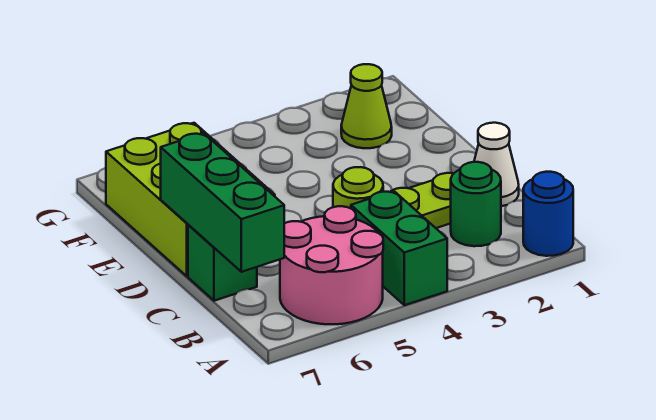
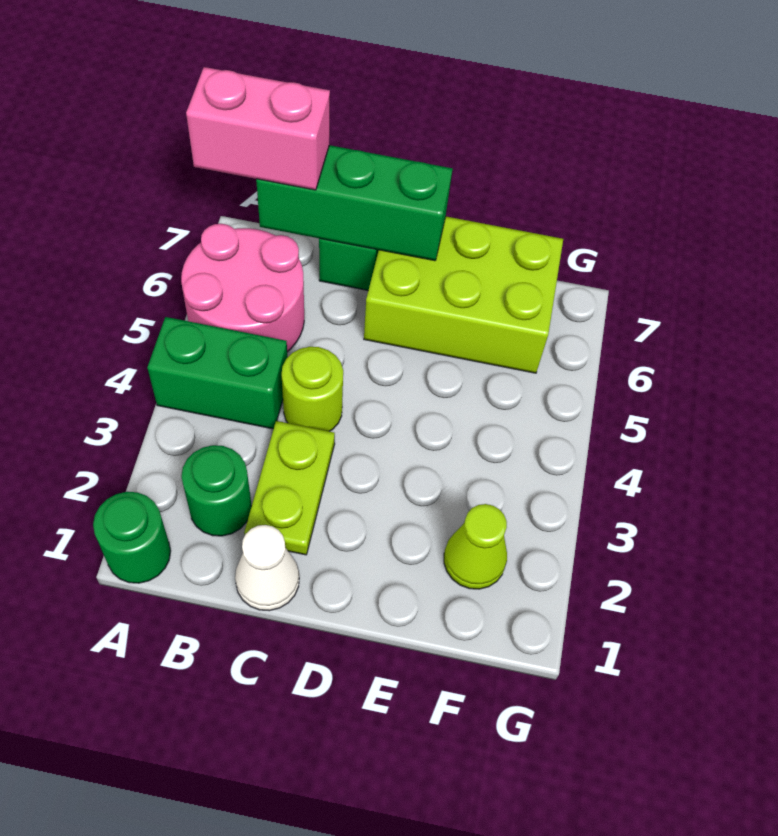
blue round brick A1 level 1 -> green round brick A1 level 1
none -> pink brick A7:B7 level 3

